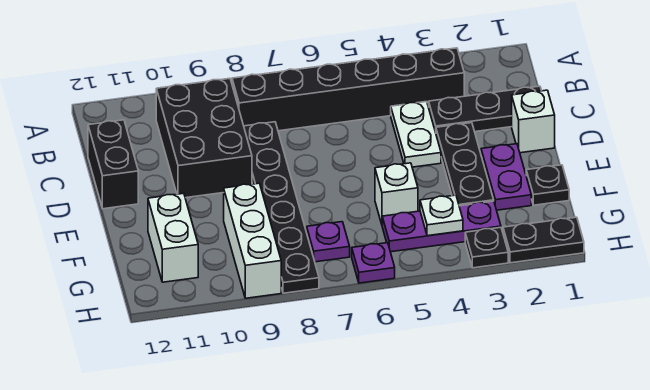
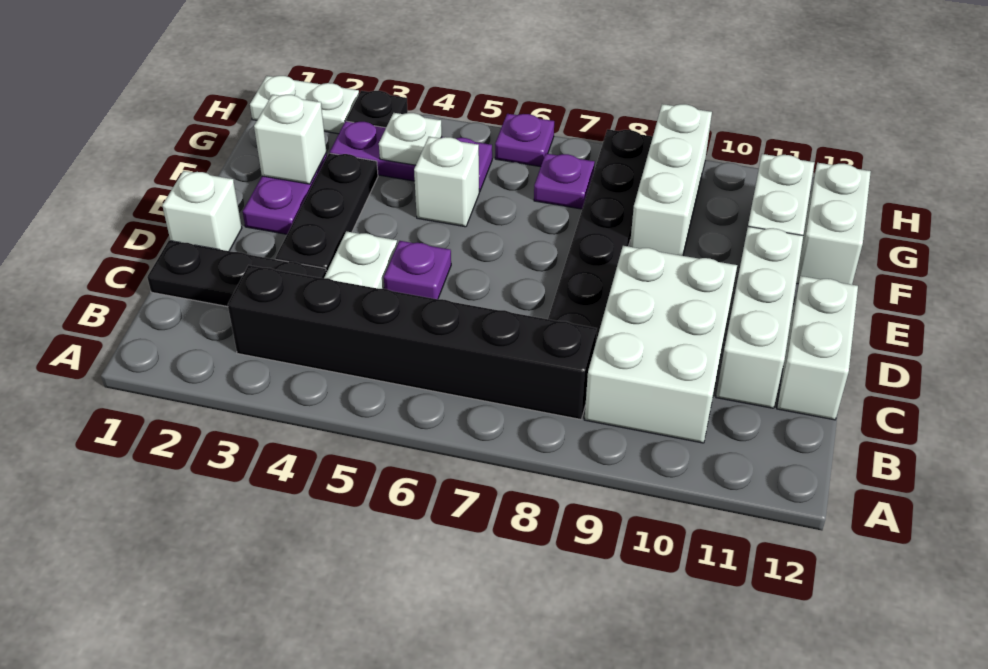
black brick B9:D10 level 1 -> white brick B9:D10 level 1
none -> white brick C11:E11 level 1
black brick C12:D12 level 1 -> white brick C12:D12 level 1
none -> purple plate D5 level 1
black plate F1 level 1 -> none
none -> white brick F2 level 2
none -> white brick F12:G12 level 1
black plate H1:H2 level 1 -> white plate H1:H2 level 1

